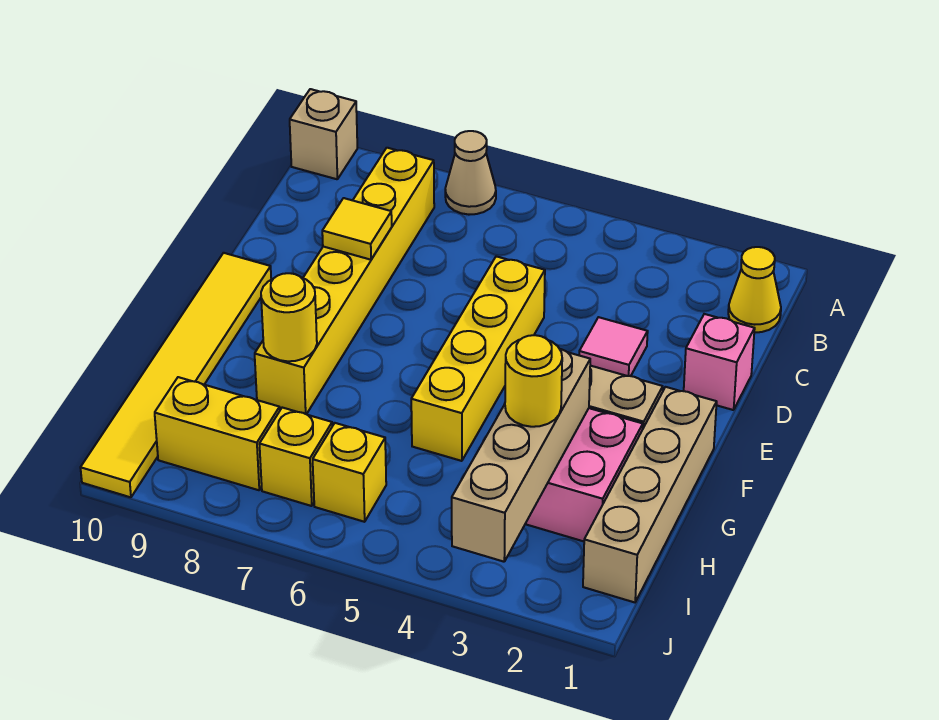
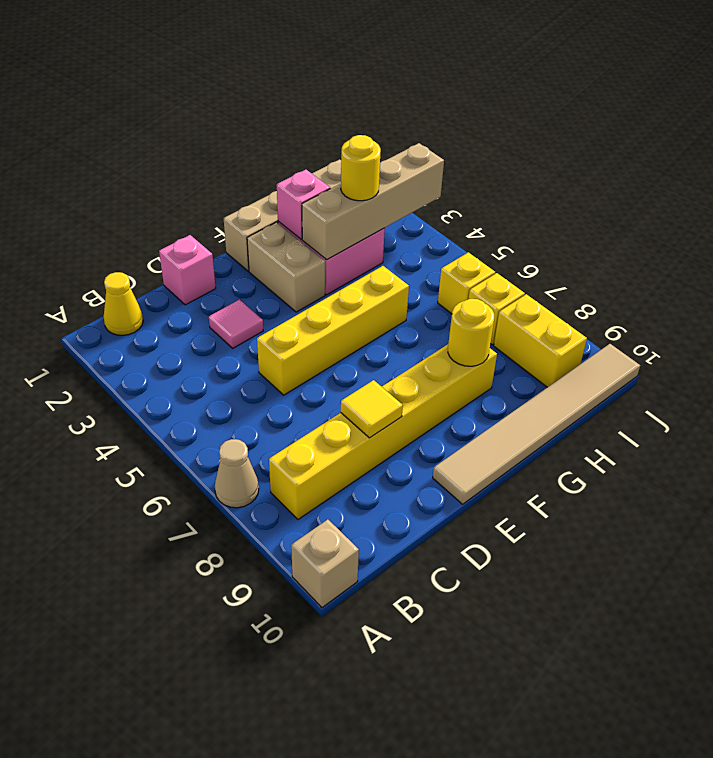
yellow tile E10:J10 level 1 -> tan tile E10:J10 level 1
none -> pink brick G2 level 2

